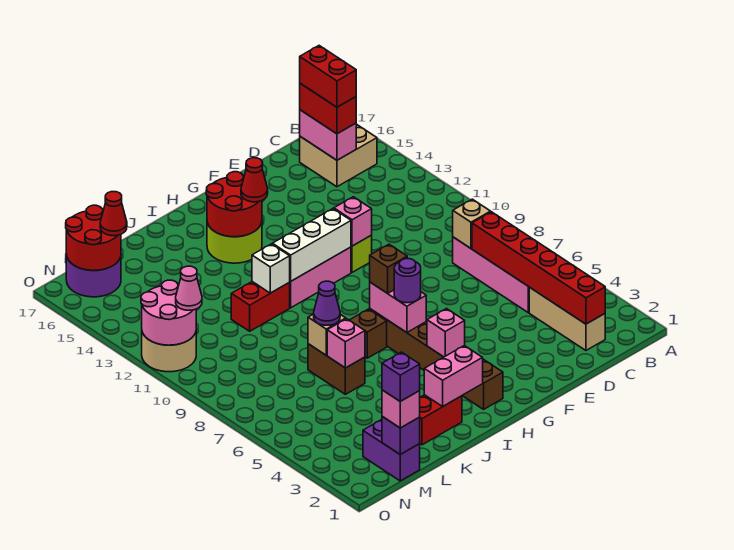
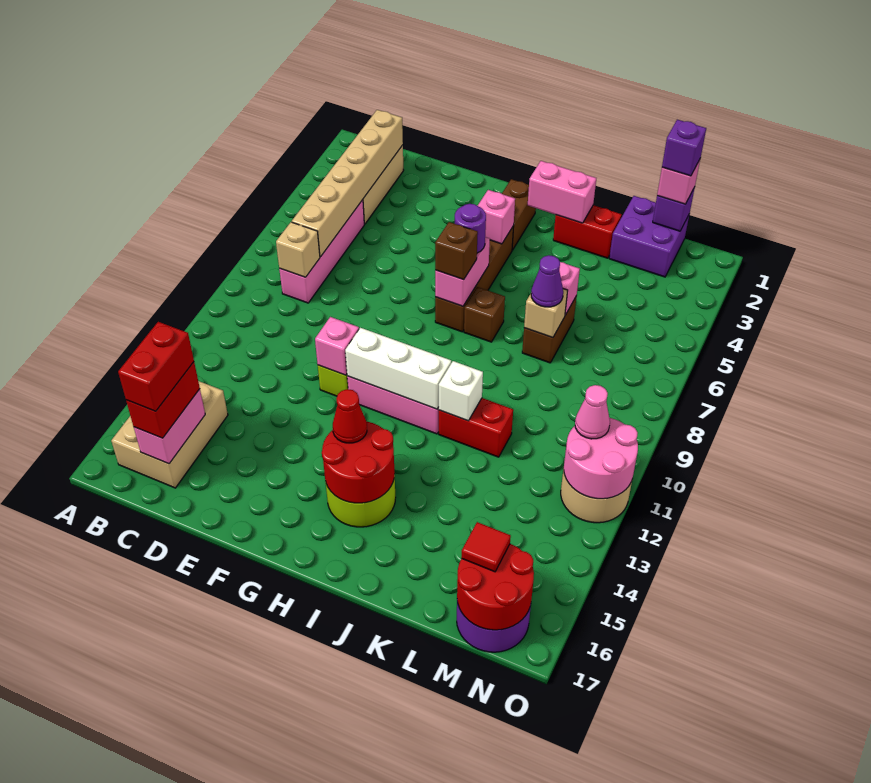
tan brick B15:C16 level 1 -> tan brick B14:C16 level 1
red brick C2:C7 level 2 -> tan brick C2:C7 level 2
purple brick M1:M2 level 1 -> purple brick L1:M2 level 1
red cone M16 level 3 -> red tile M16 level 3

